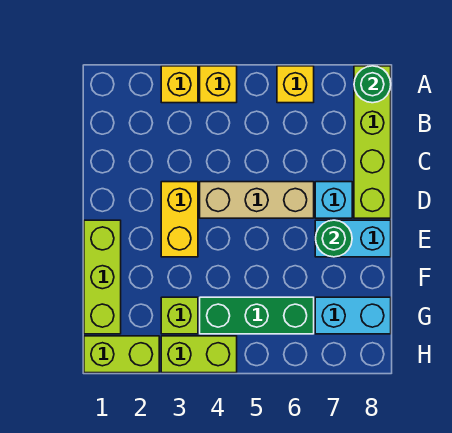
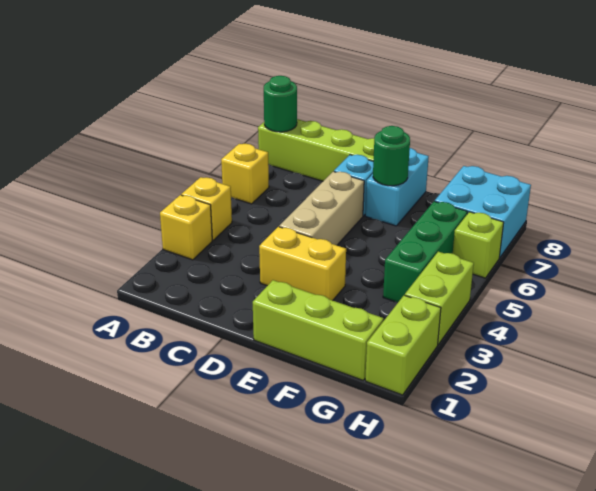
lime brick G3 level 1 -> lime brick H6 level 1
cyan brick G7:G8 level 1 -> cyan brick G7:H8 level 1

